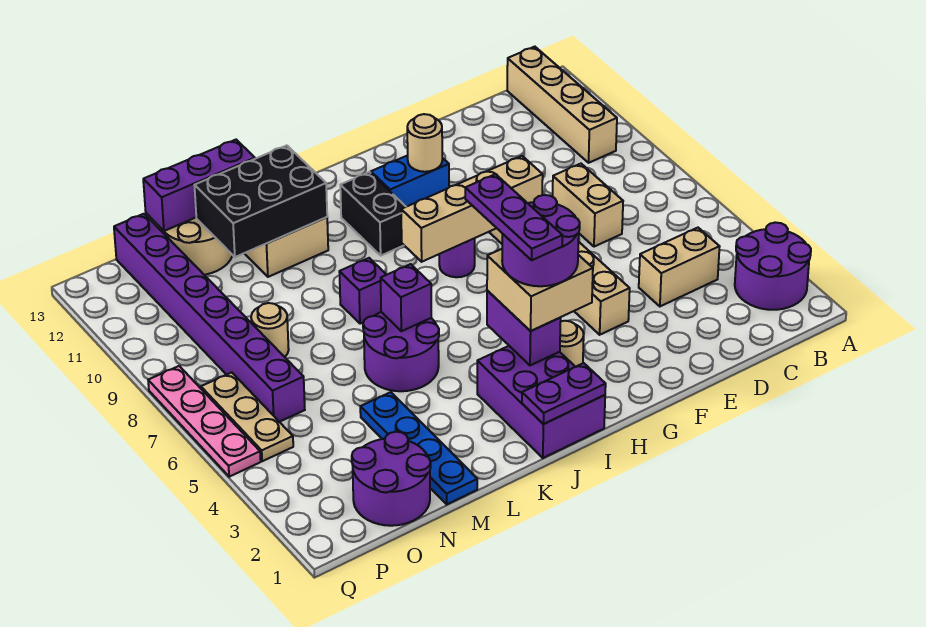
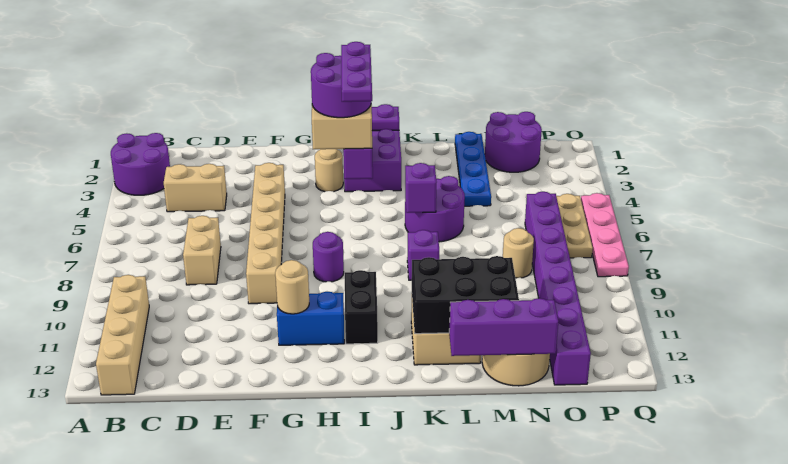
tan brick F8:I8 level 2 -> none

